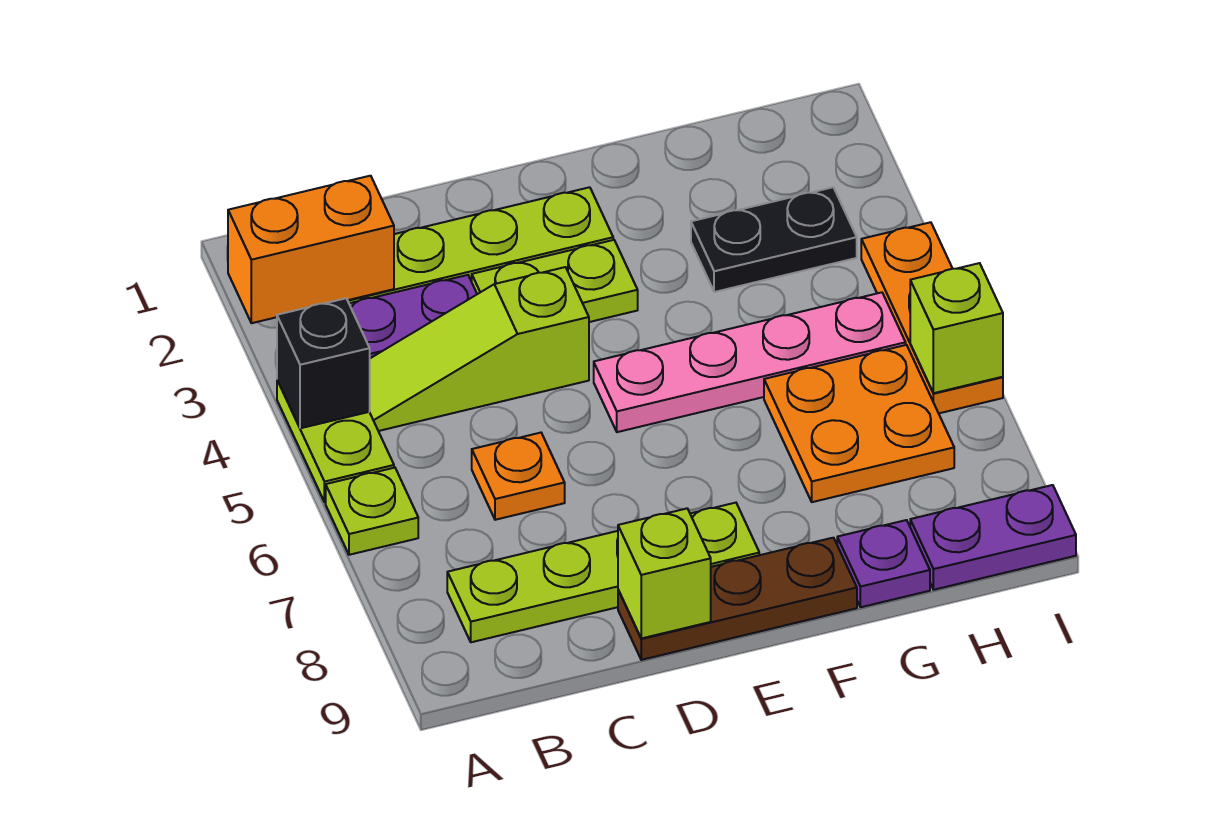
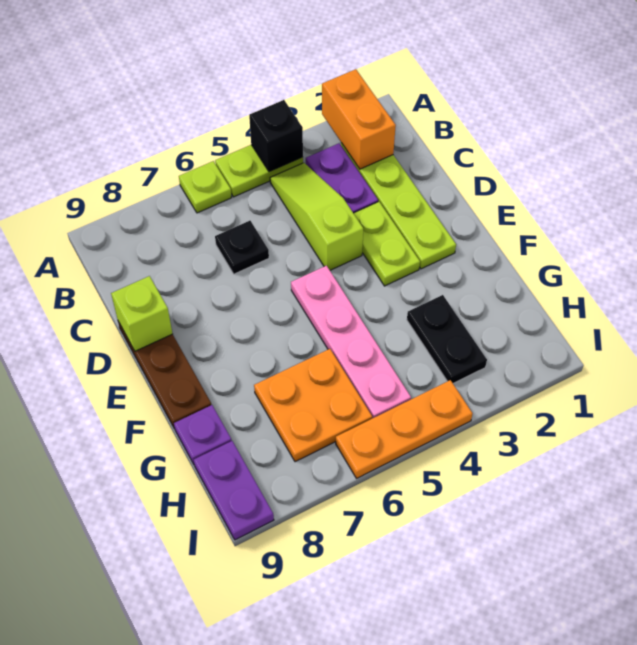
lime plate B8:E8 level 1 -> none
orange plate C6 level 1 -> black plate C6 level 1
lime brick I6 level 2 -> none

